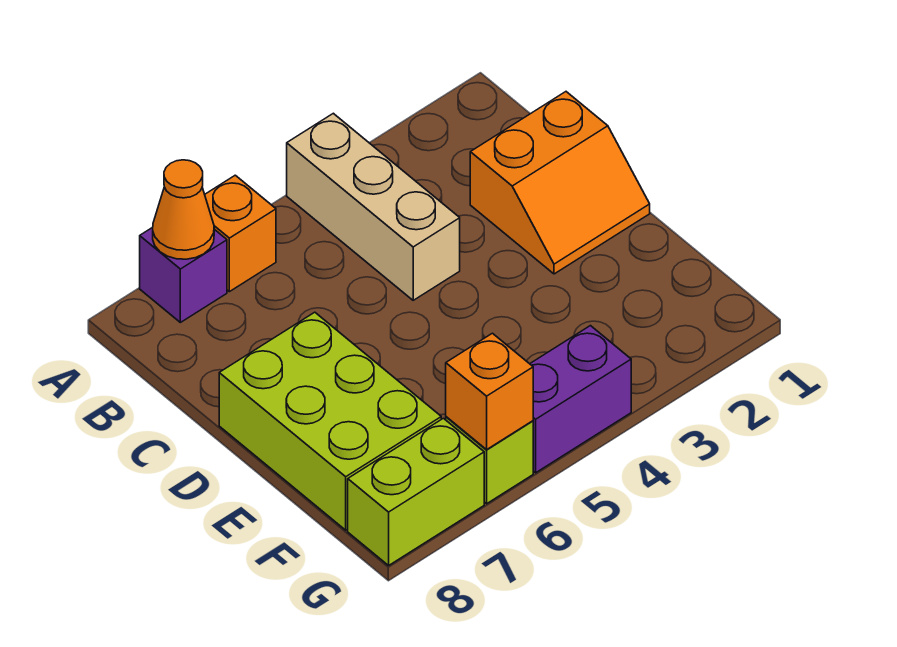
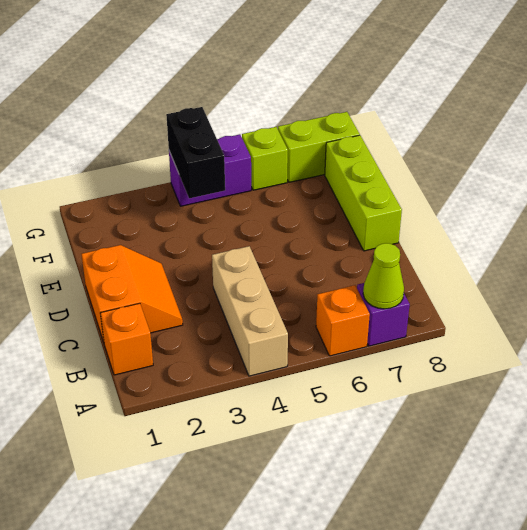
orange cone A7 level 2 -> lime cone A7 level 2
orange slope C1:D2 level 1 top C -> orange slope C1:D2 level 1 top 1
lime brick D7:F8 level 1 -> lime brick D8:F8 level 1
none -> black brick F4:G4 level 2
orange brick G6 level 2 -> orange brick B1 level 1

